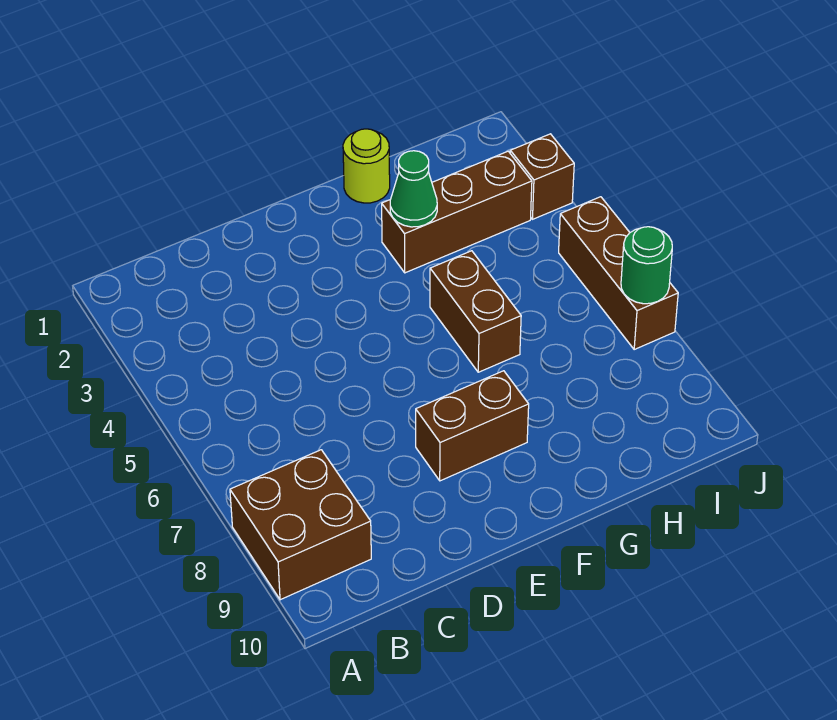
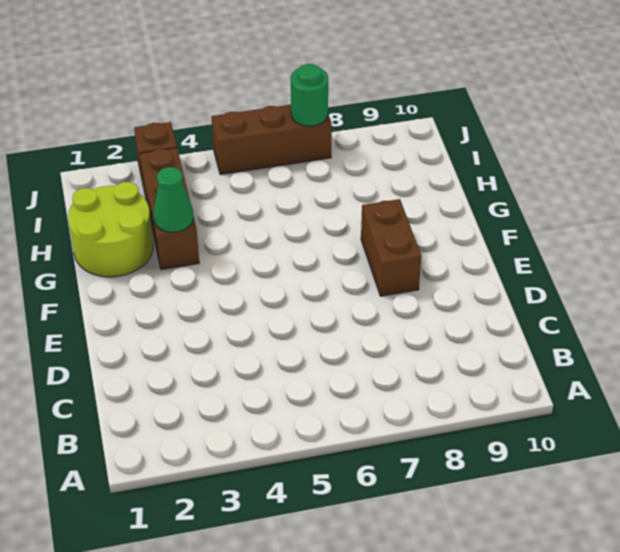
brown brick A8:B9 level 1 -> none
lime round brick G1 level 1 -> lime round brick G1:H2 level 1
brown brick G5:G6 level 1 -> none

